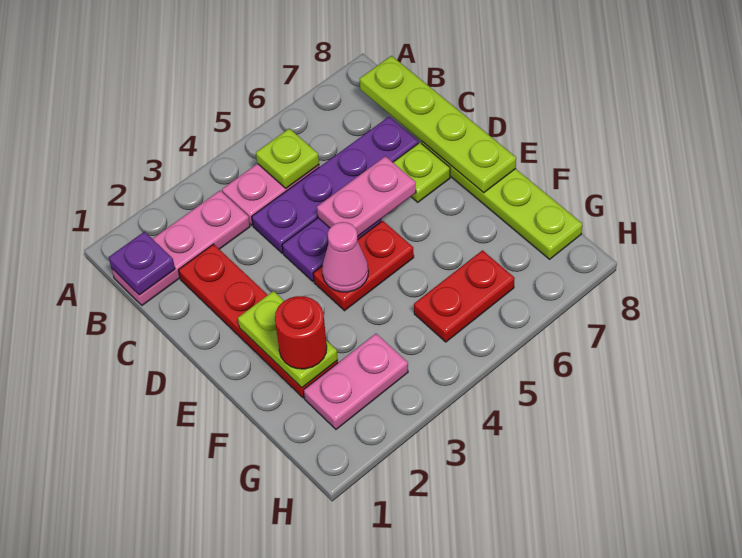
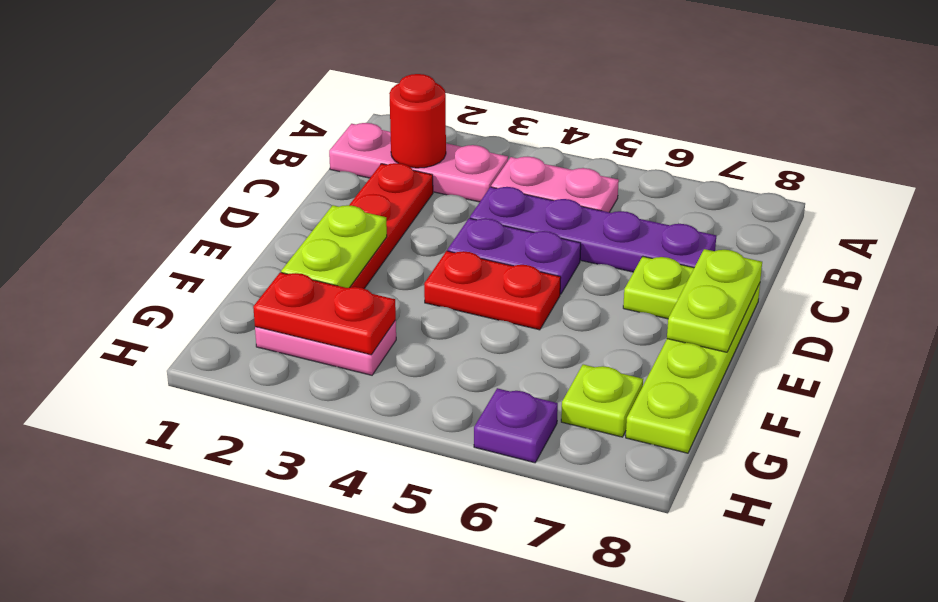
purple plate B1 level 2 -> purple plate H6 level 1
lime plate B5 level 2 -> lime plate G7 level 1
lime plate B8:E8 level 2 -> lime plate D8:E8 level 2
pink plate D5:D6 level 2 -> none
pink cone E4 level 2 -> none
red round brick F2 level 3 -> red round brick B2 level 2
red plate G5:G6 level 1 -> red plate G2:G3 level 2

